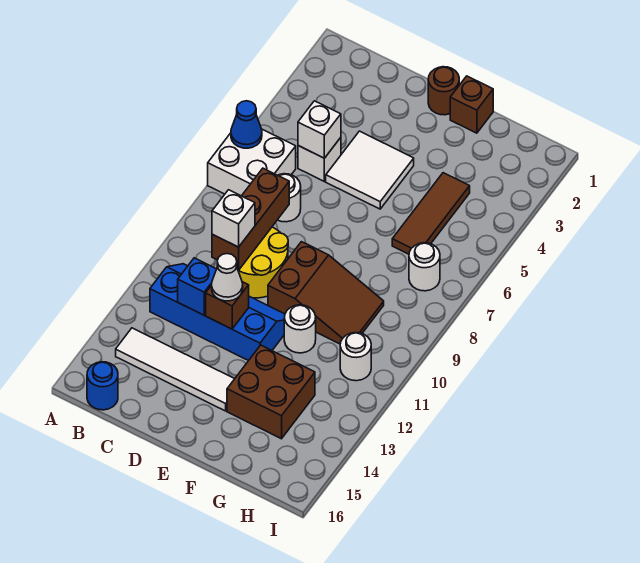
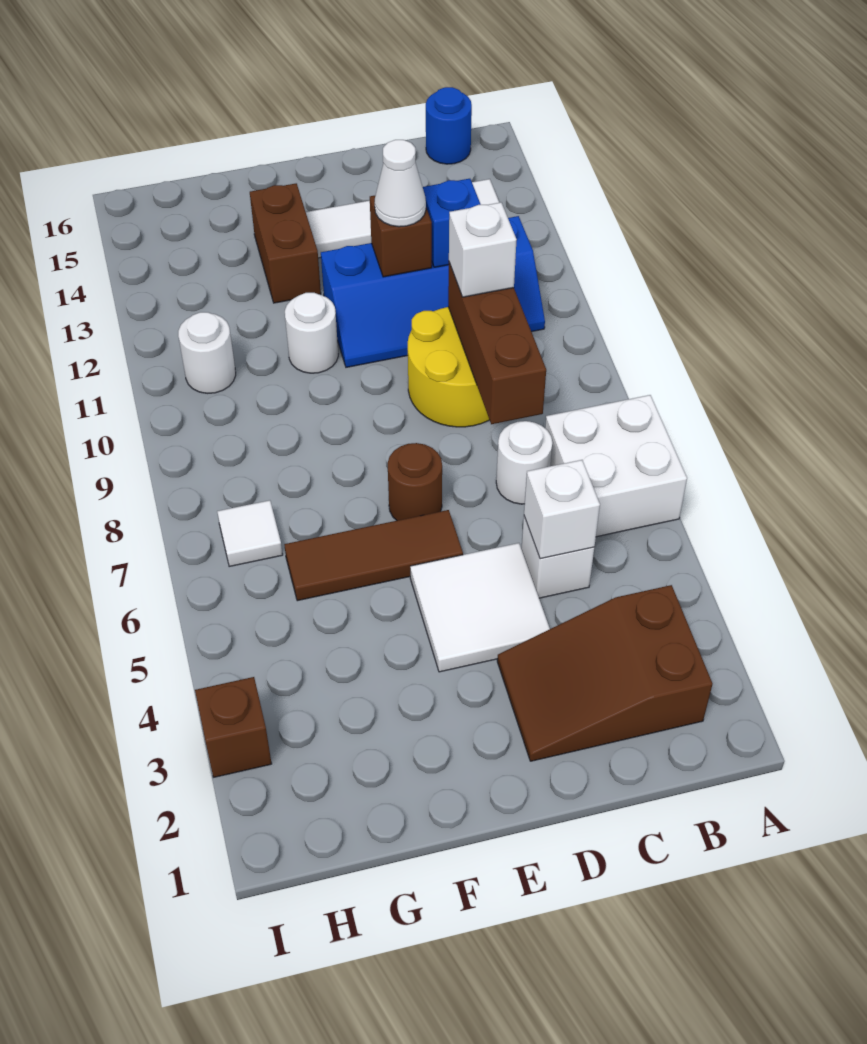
blue cone A6 level 2 -> none
brown round brick E1 level 1 -> brown round brick E7 level 1
brown slope E9:G10 level 1 top E -> brown slope B2:D3 level 1 top B
brown brick F1 level 1 -> brown brick I3 level 1
brown brick F13:G14 level 1 -> brown brick F13:F14 level 1
brown tile G4:G6 level 1 -> brown tile E6:G6 level 1
white round brick H7 level 1 -> white tile H7 level 1

